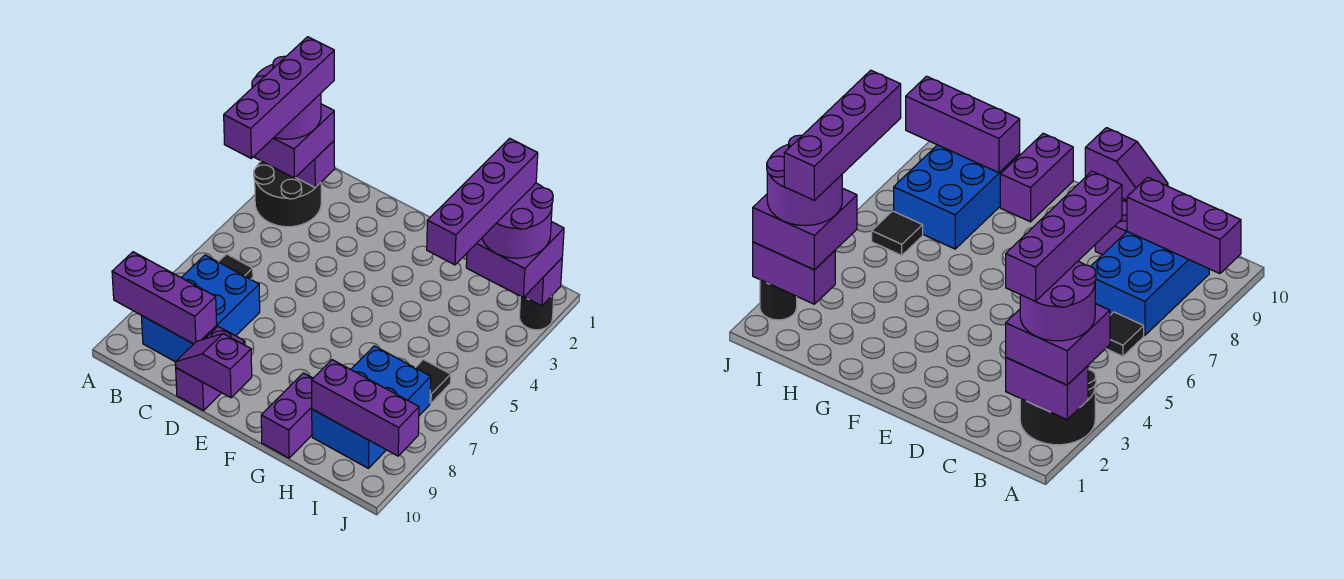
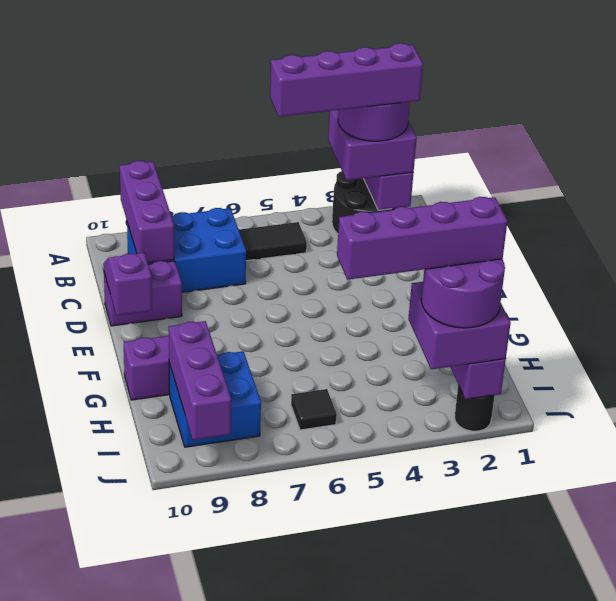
black tile B6 level 1 -> black tile B5:B6 level 1
blue brick H7:I9 level 1 -> blue brick H8:I9 level 1

